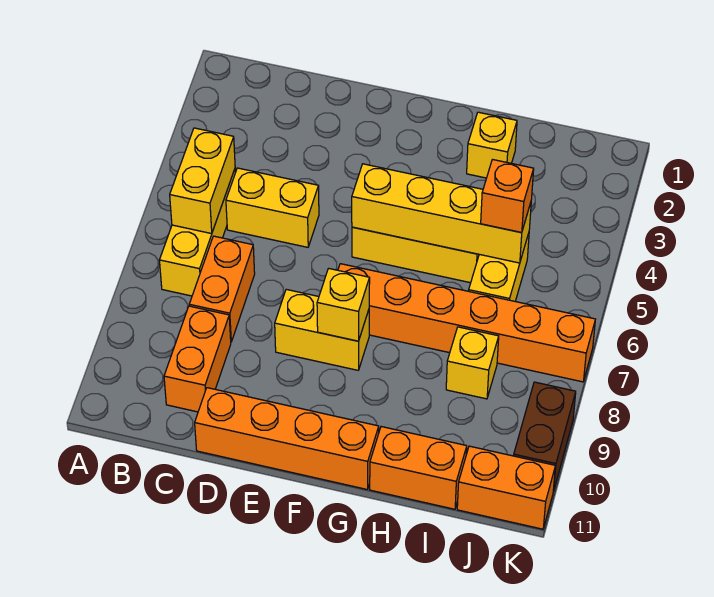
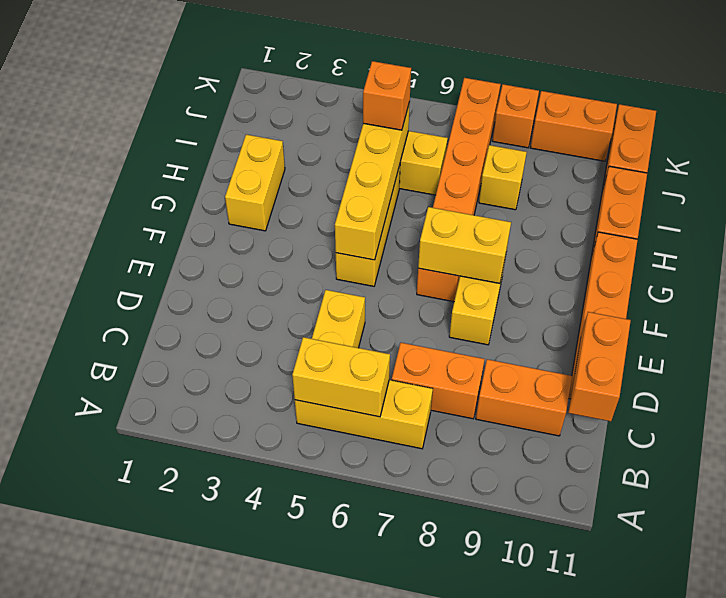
none -> orange brick C11:D11 level 2
yellow brick F8 level 2 -> yellow brick F7:F8 level 2
yellow brick H2 level 1 -> yellow brick G2:H2 level 1
none -> orange brick K8 level 1
brown brick K9:K10 level 1 -> orange brick K9:K10 level 1

